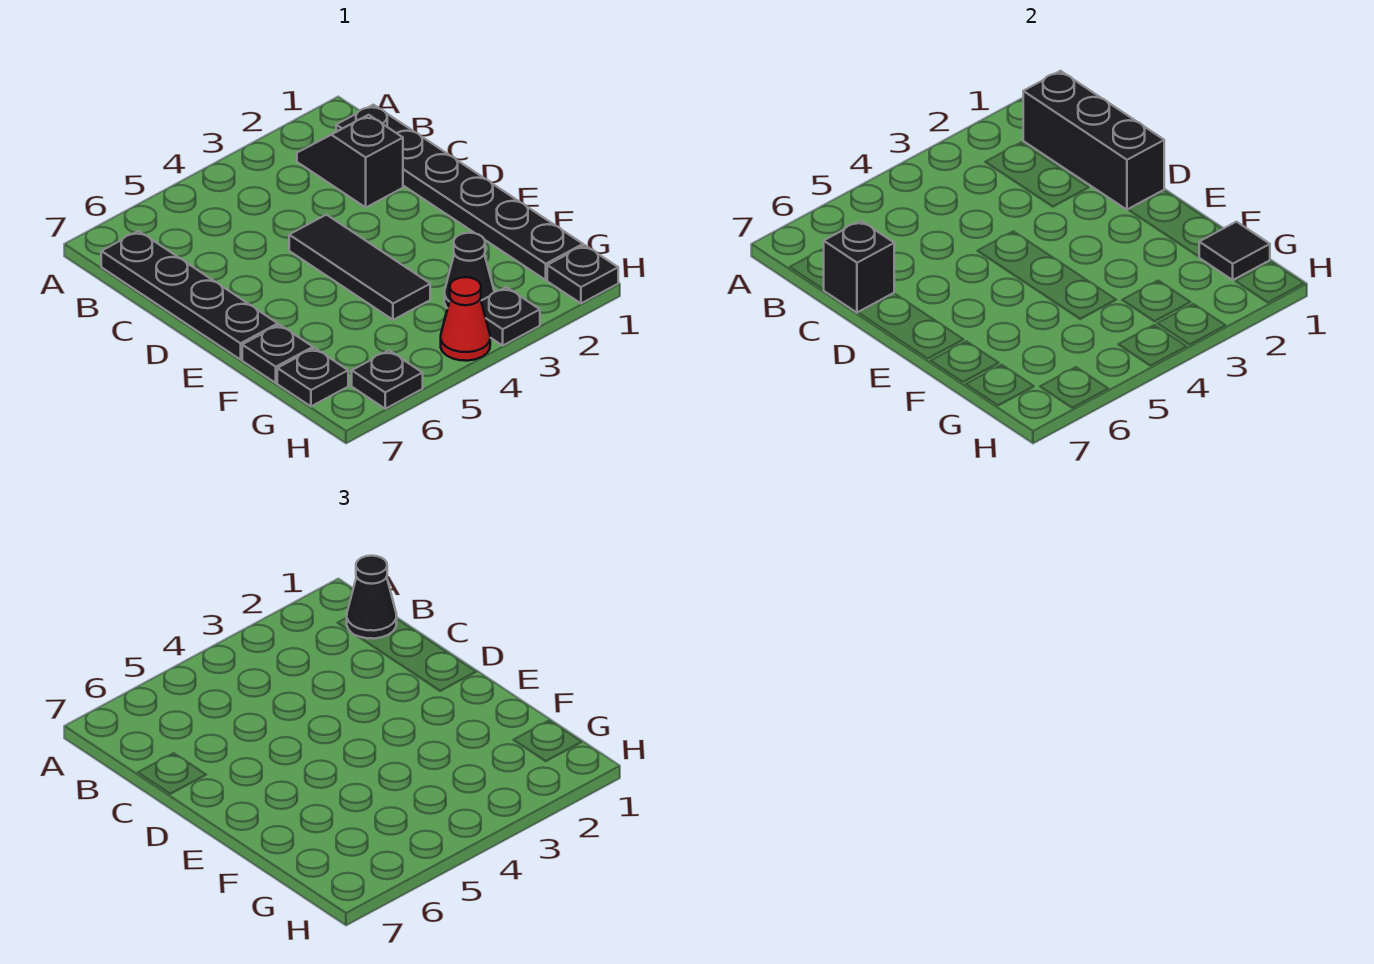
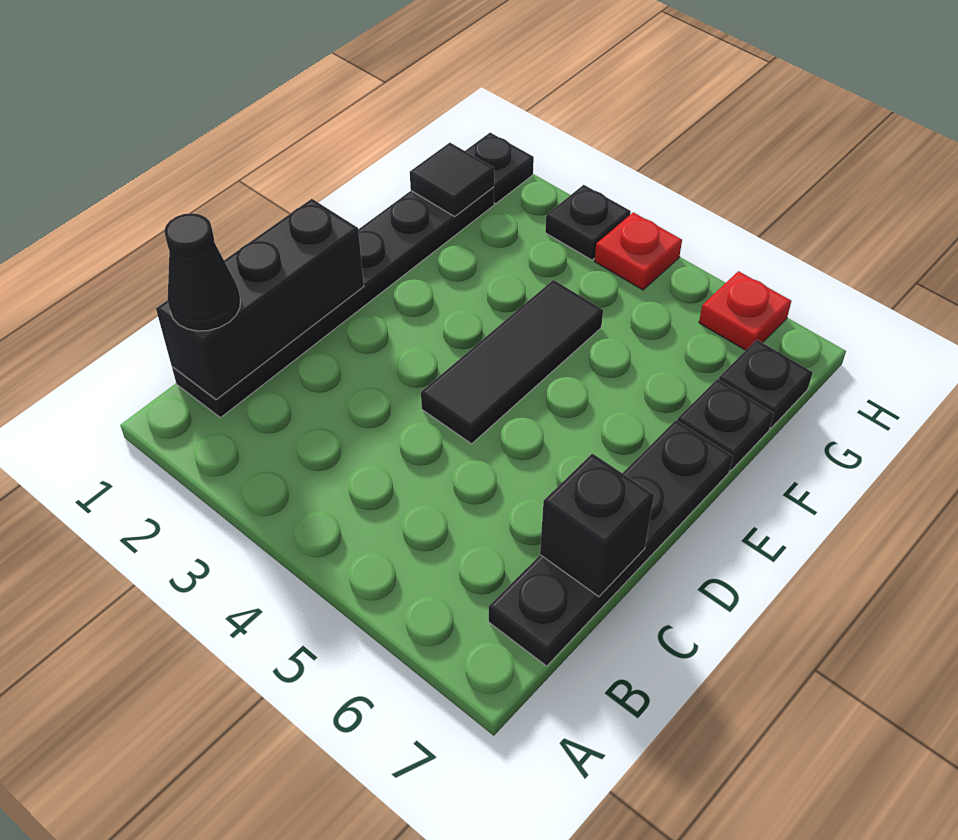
black slope B2:C2 level 1 top C -> none
black cone G3 level 1 -> none
red cone H4 level 1 -> red plate H4 level 1
black plate H6 level 1 -> red plate H6 level 1

